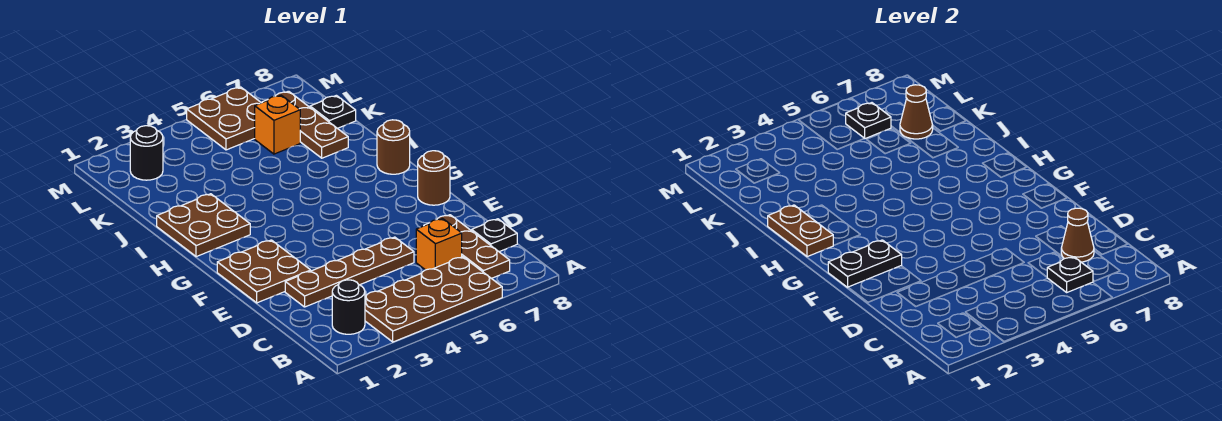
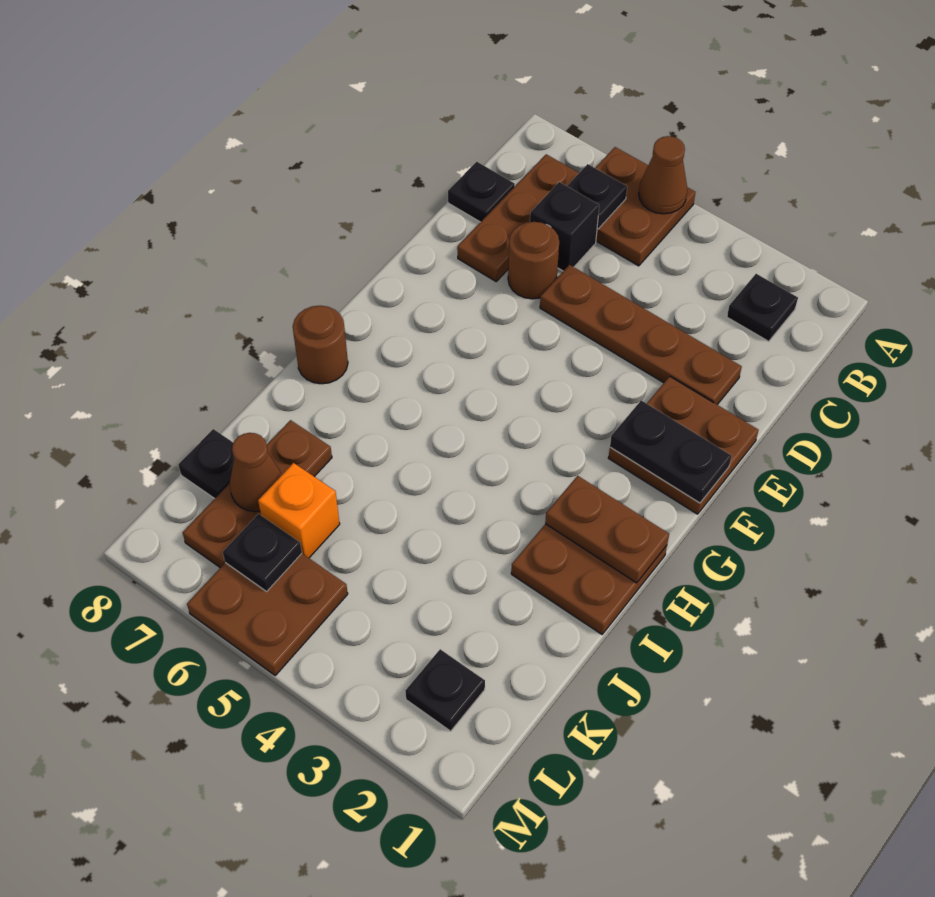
brown plate A3:B6 level 1 -> brown plate A5:B6 level 1
black round brick B2 level 1 -> black plate B2 level 1
orange brick C6 level 1 -> black brick C6 level 1
brown cone C7 level 2 -> brown cone A5 level 2
brown round brick F8 level 1 -> brown round brick D6 level 1
brown plate H1:I1 level 2 -> brown plate H1:H2 level 2
black round brick L2 level 1 -> black plate L2 level 1

